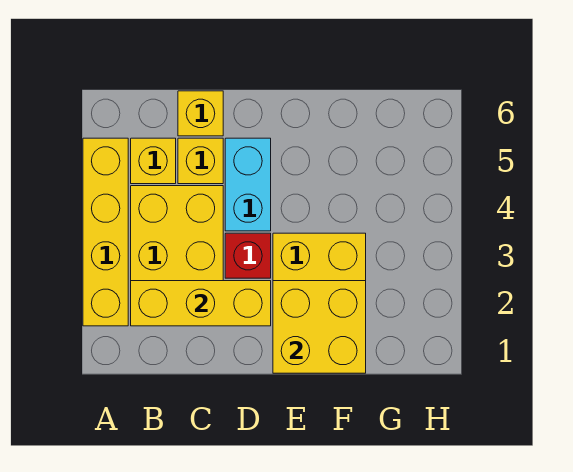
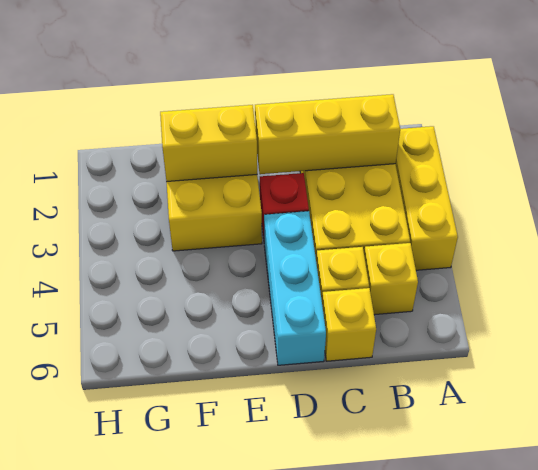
yellow brick A2:A5 level 1 -> yellow brick A2:A4 level 1
cyan brick D4:D5 level 1 -> cyan brick D4:D6 level 1
yellow brick E1:F2 level 2 -> yellow brick E2:F2 level 2

